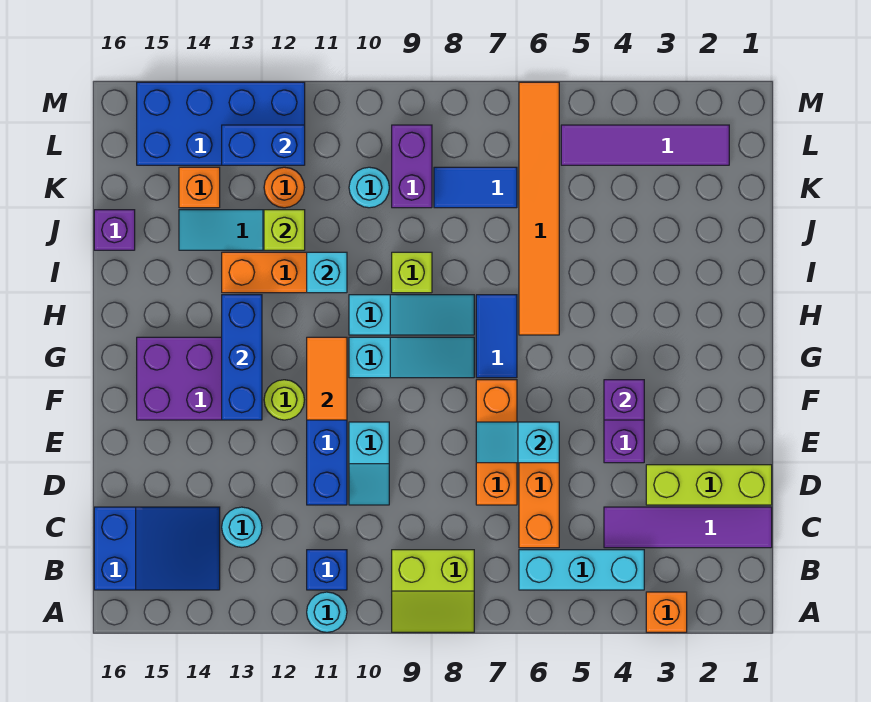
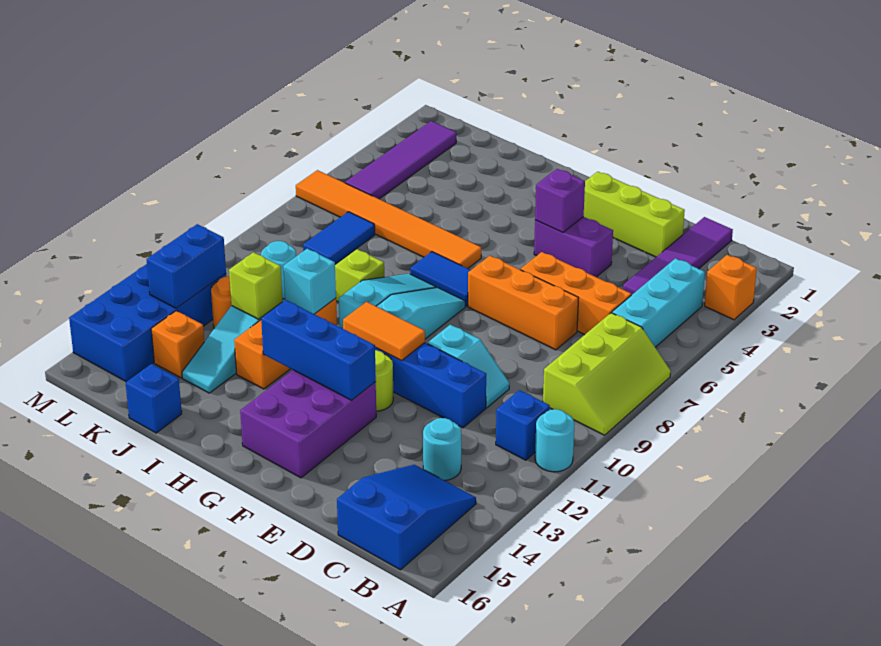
lime slope A8:B9 level 1 top B -> lime slope A7:B9 level 1 top B
lime brick D1:D3 level 1 -> lime brick D2:F2 level 1
cyan slope E6:E7 level 2 top 6 -> none
purple brick J16 level 1 -> blue brick J16 level 1
purple brick K9:L9 level 1 -> none

